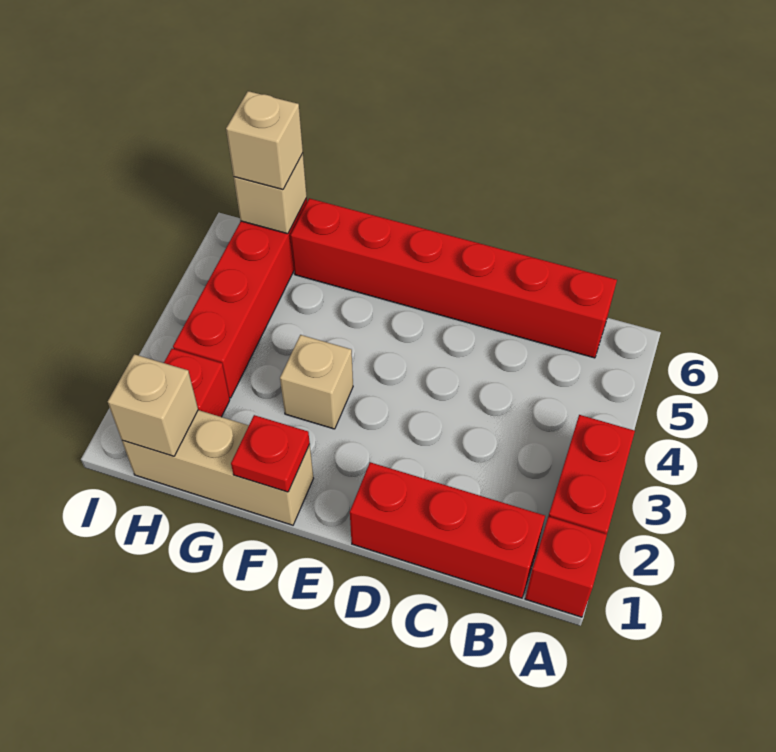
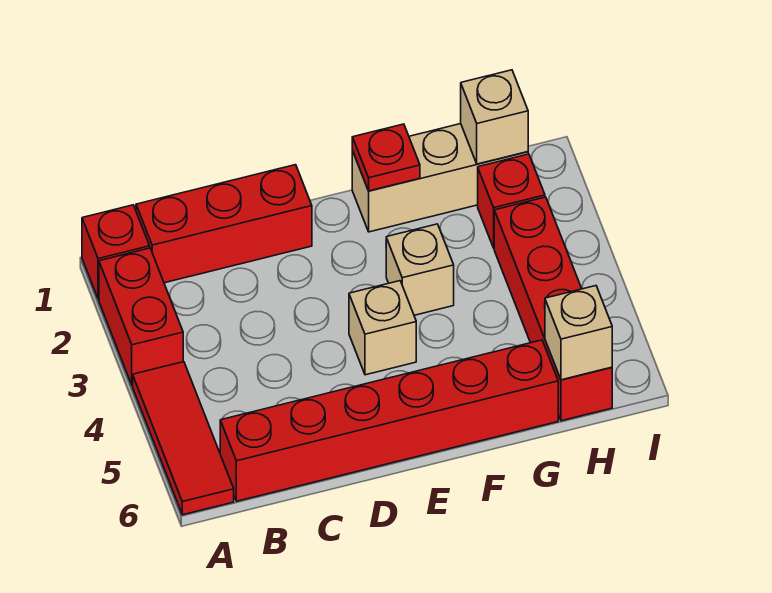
none -> red tile A4:A6 level 1
tan brick H6 level 3 -> tan brick E4 level 1

